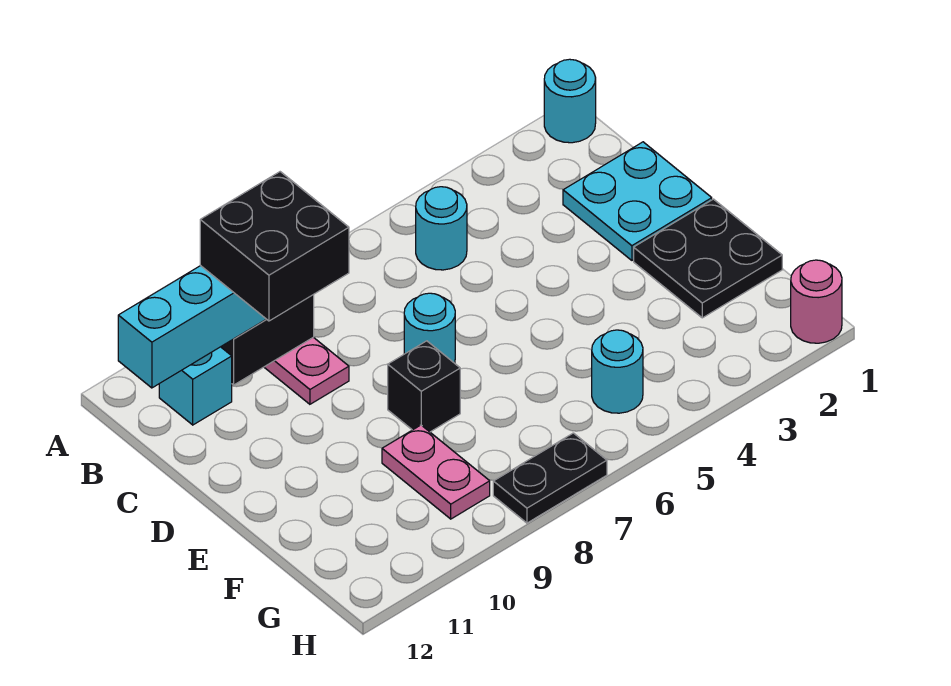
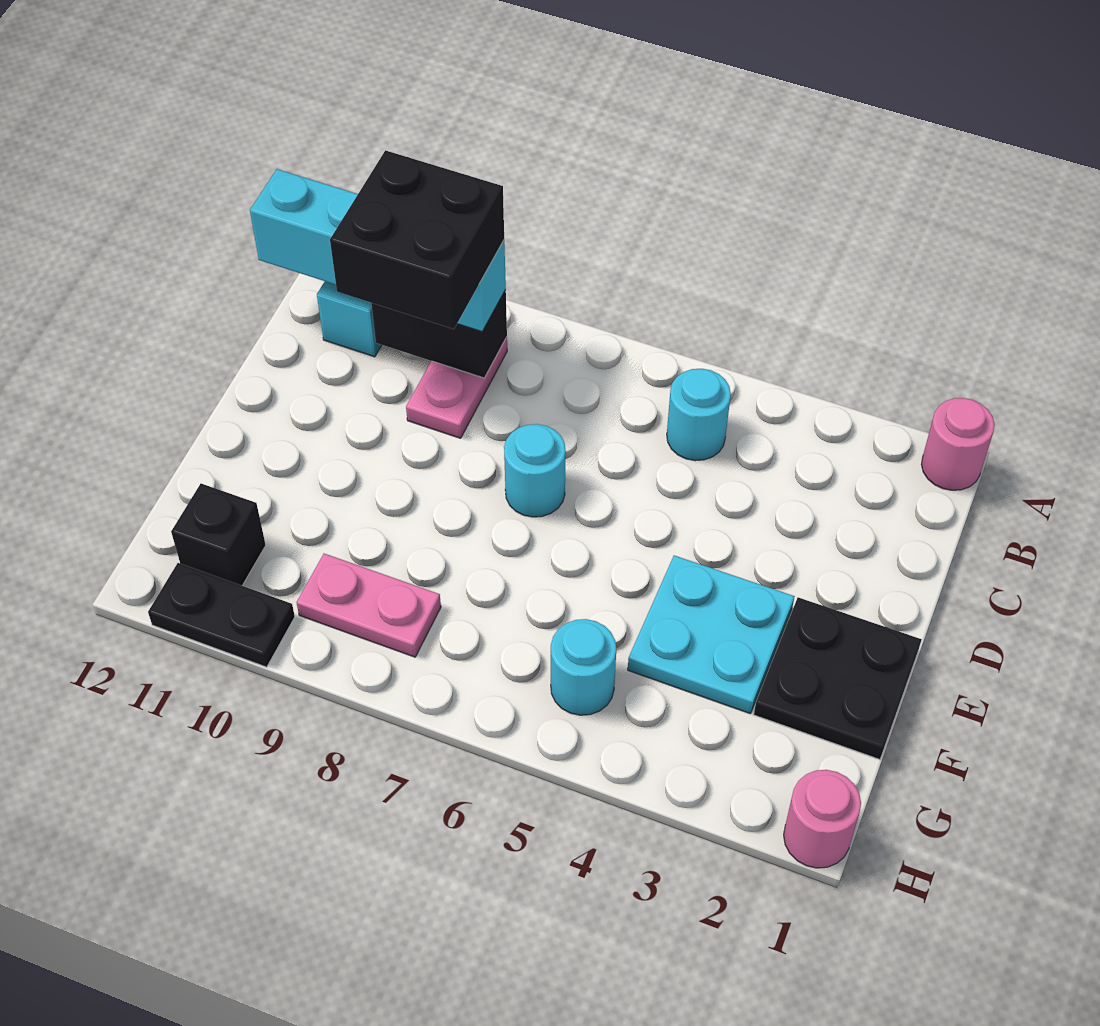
cyan round brick A1 level 1 -> pink round brick A1 level 1
cyan plate C1:D2 level 1 -> cyan plate E3:F4 level 1
black brick E8 level 1 -> black brick G11 level 1
pink plate F9:G9 level 1 -> pink plate G8:G9 level 1
black plate H7:H8 level 1 -> black plate H10:H11 level 1

